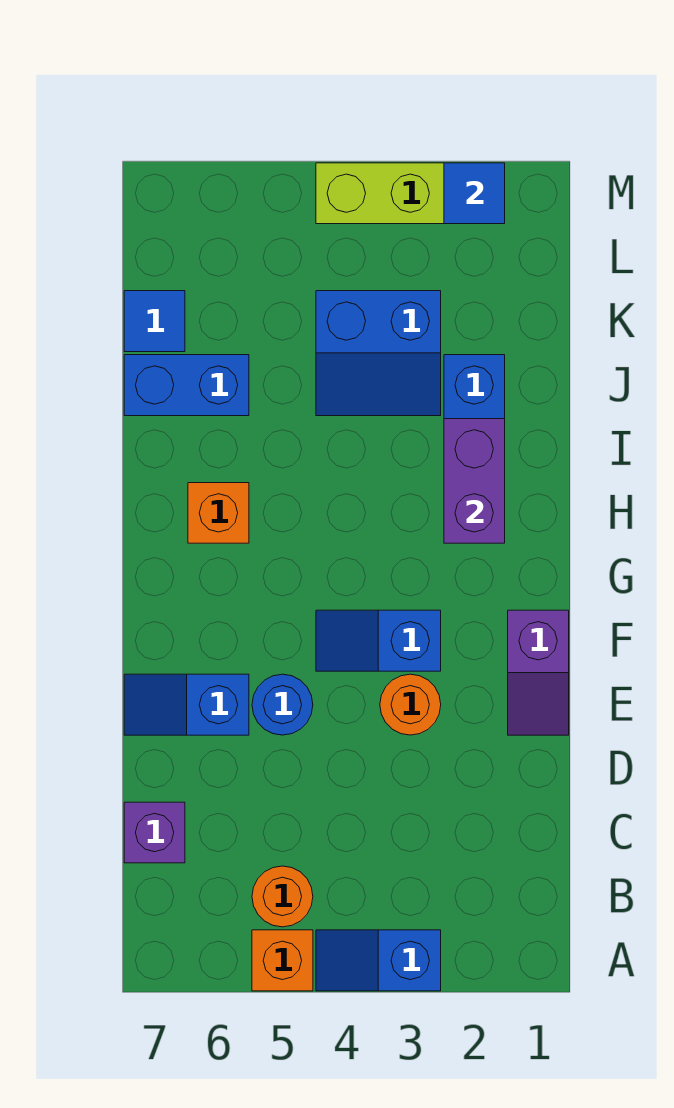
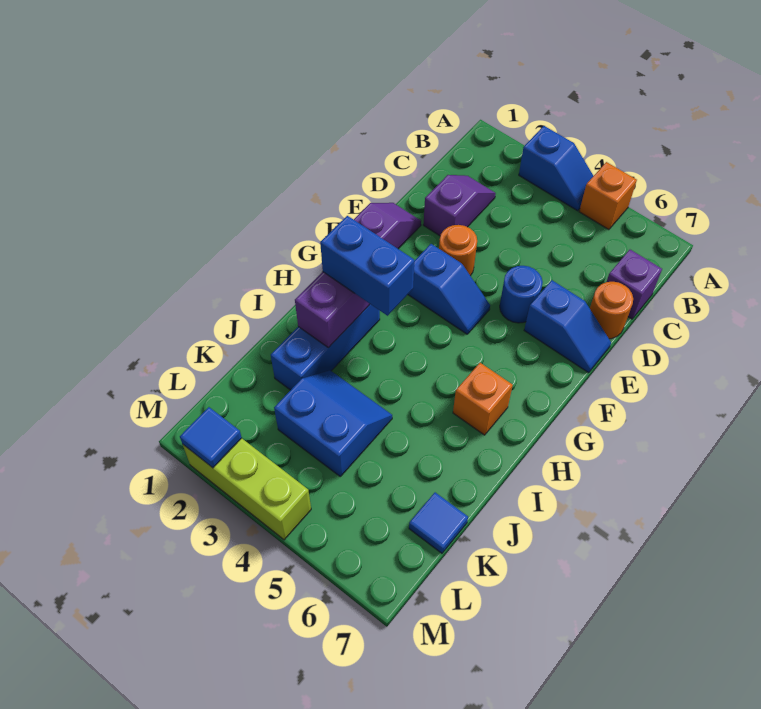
orange round brick B5 level 1 -> orange round brick D7 level 1
none -> purple slope C2:D2 level 1 top D
blue brick J6:J7 level 1 -> blue brick H2:H3 level 3

